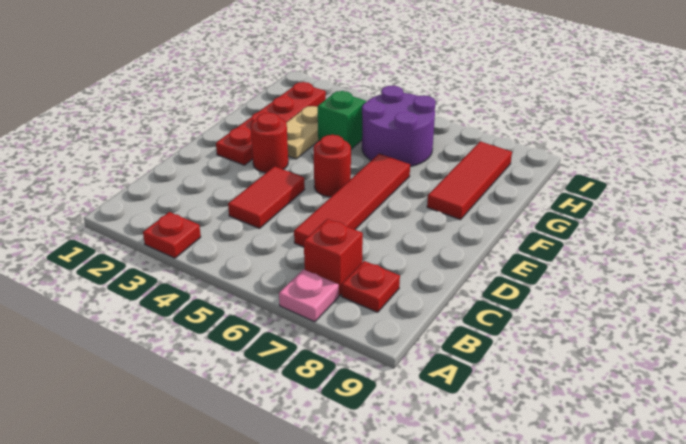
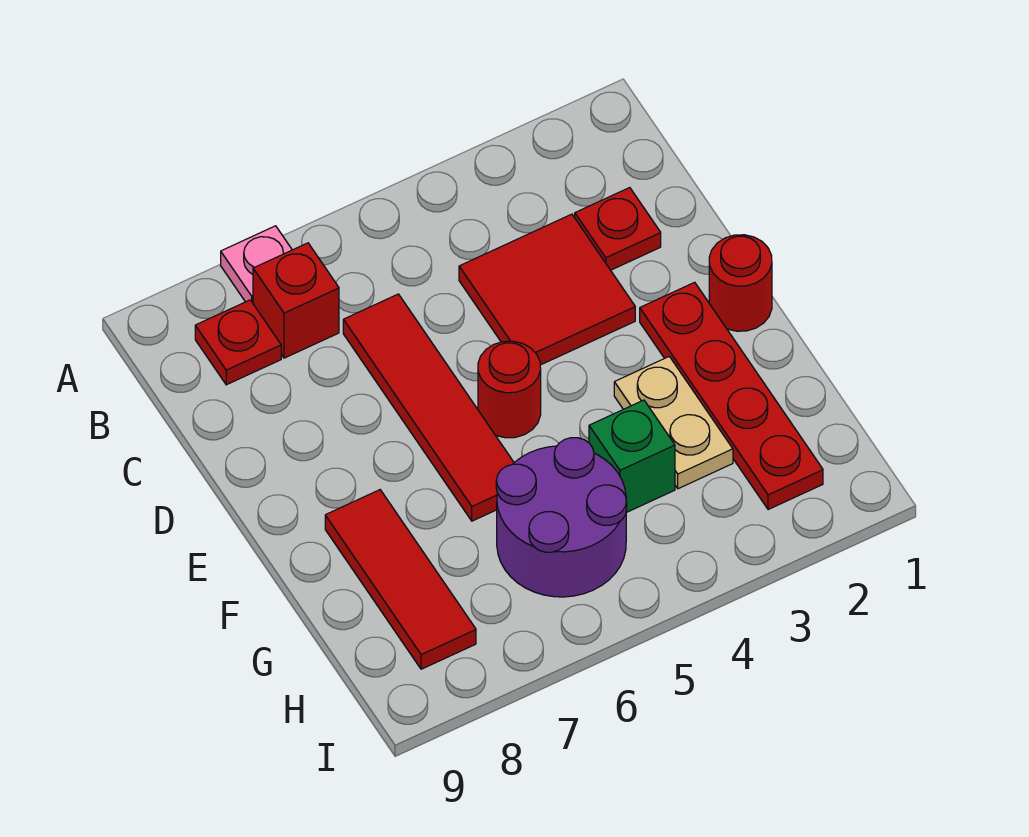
red plate A3 level 1 -> red plate C2 level 1
red tile C4:D4 level 1 -> red tile C3:D4 level 1
red round brick E3 level 1 -> red round brick E1 level 1

